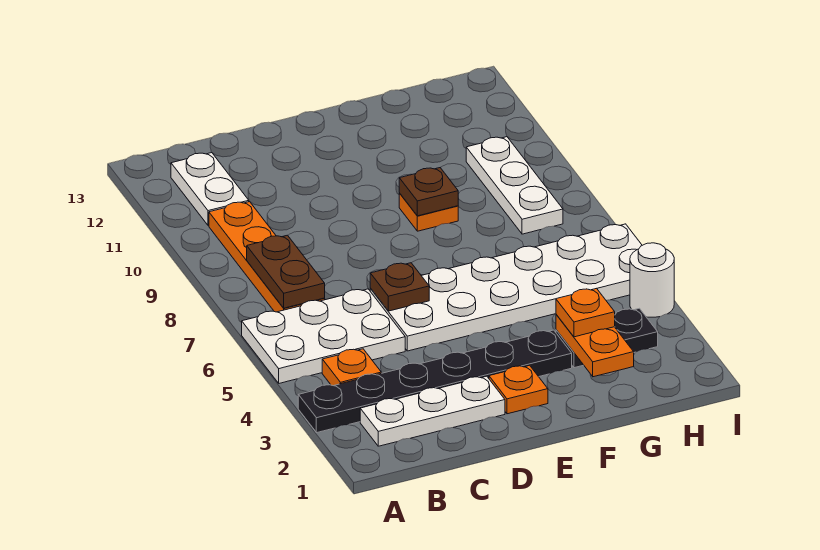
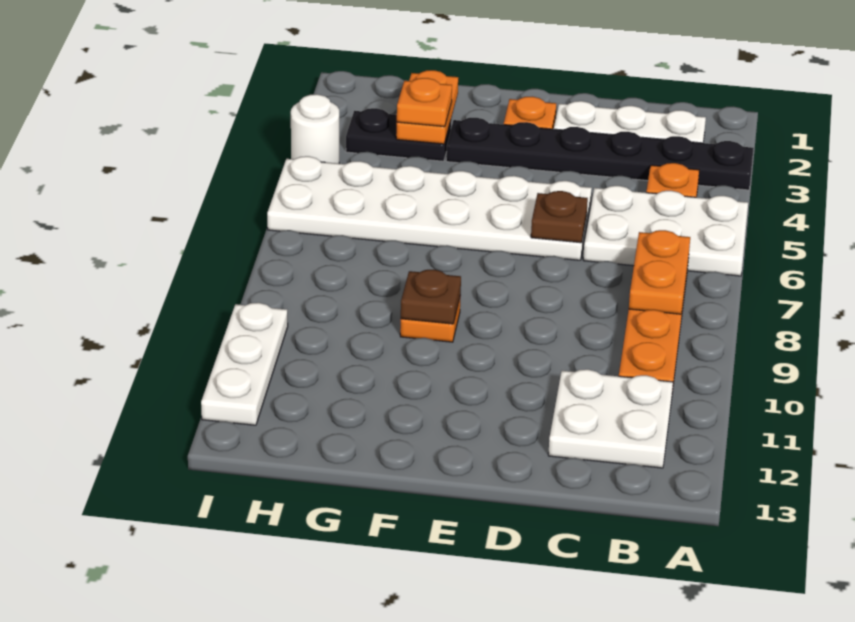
brown plate B7:B8 level 2 -> orange plate B7:B8 level 2
white plate B11:B12 level 1 -> white plate B11:C12 level 1
white plate H8:H10 level 1 -> white plate I10:I12 level 1

